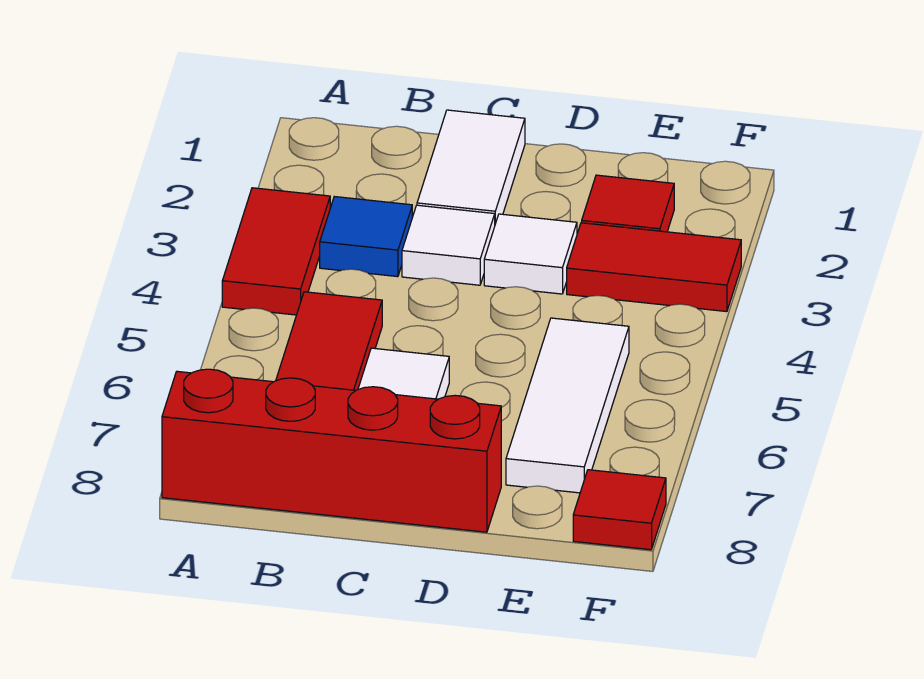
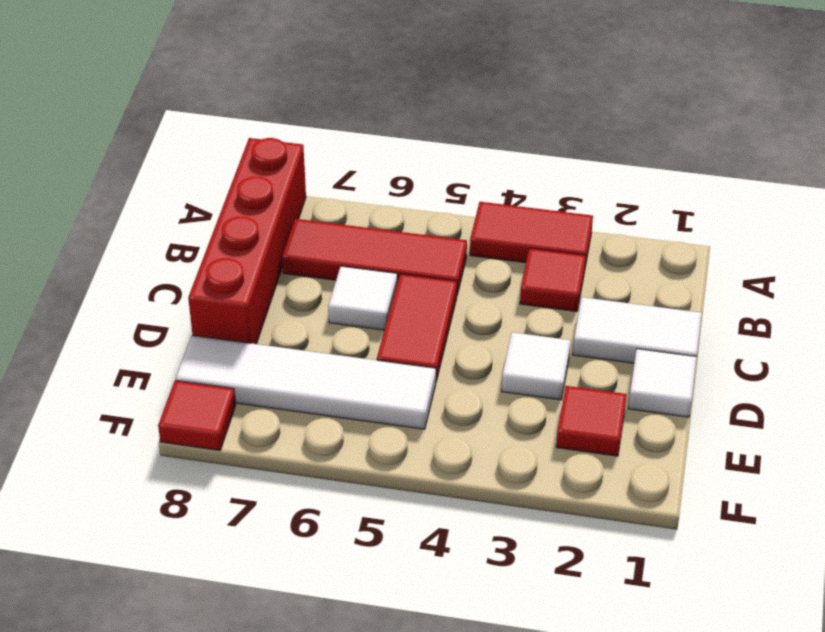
blue tile B3 level 1 -> red tile B3 level 1
white tile C3 level 1 -> white tile D1 level 1
red tile E3:F3 level 1 -> red tile C5:D5 level 1
white tile E5:E7 level 1 -> white tile E5:E8 level 1

